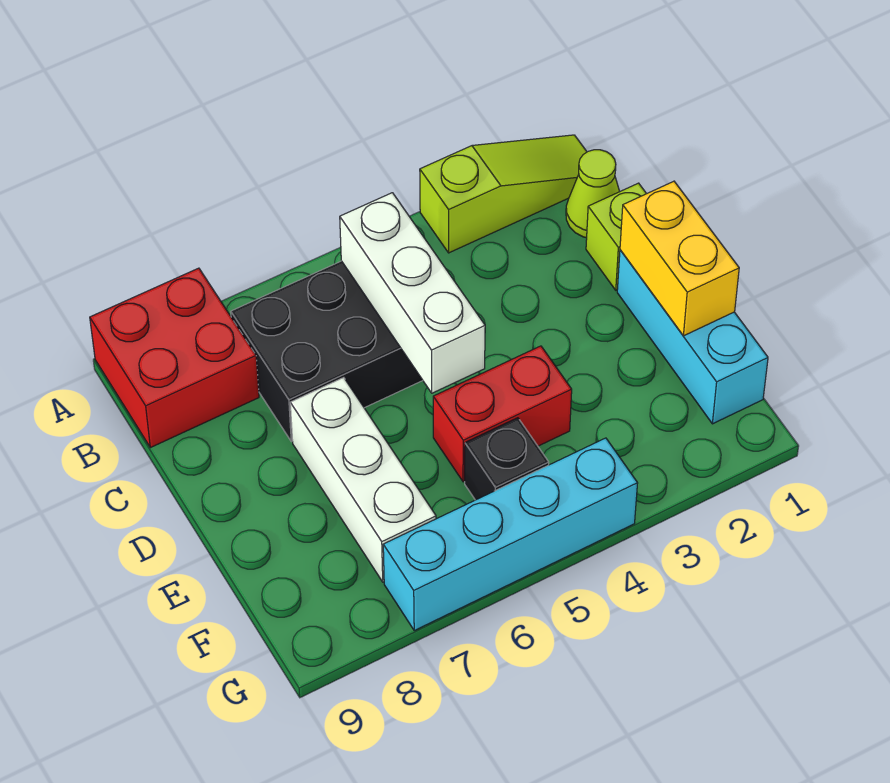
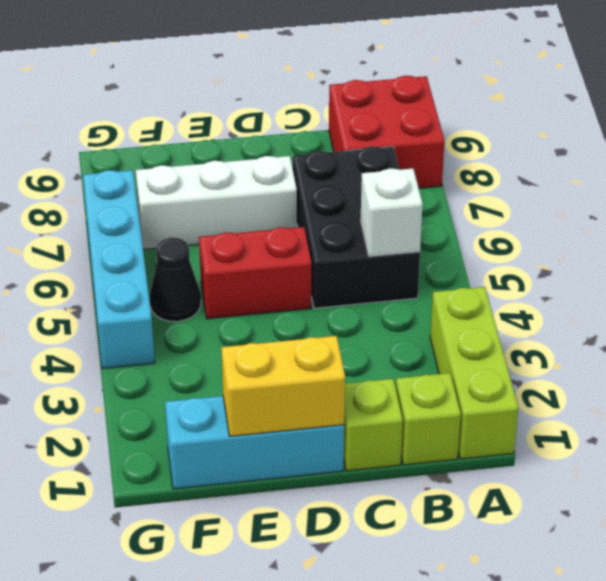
lime slope A1:A3 level 1 top 3 -> lime brick A1:A3 level 1
lime cone B1 level 1 -> lime brick B1 level 1
white brick B5:D5 level 2 -> white brick B5 level 2
red brick E4:E5 level 1 -> red brick D5:E5 level 1
black brick F5 level 1 -> black cone F5 level 1

